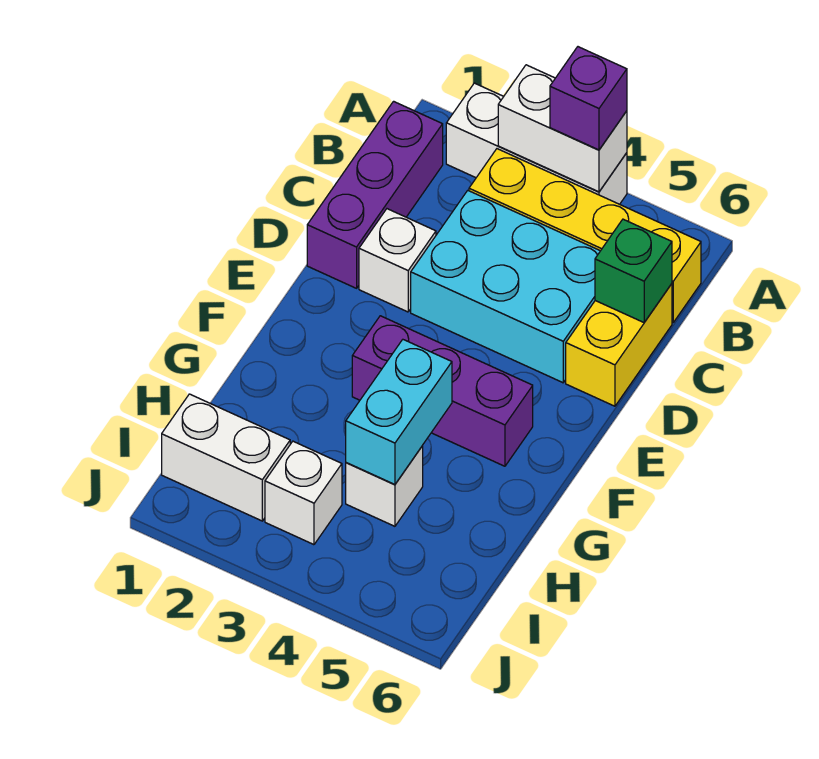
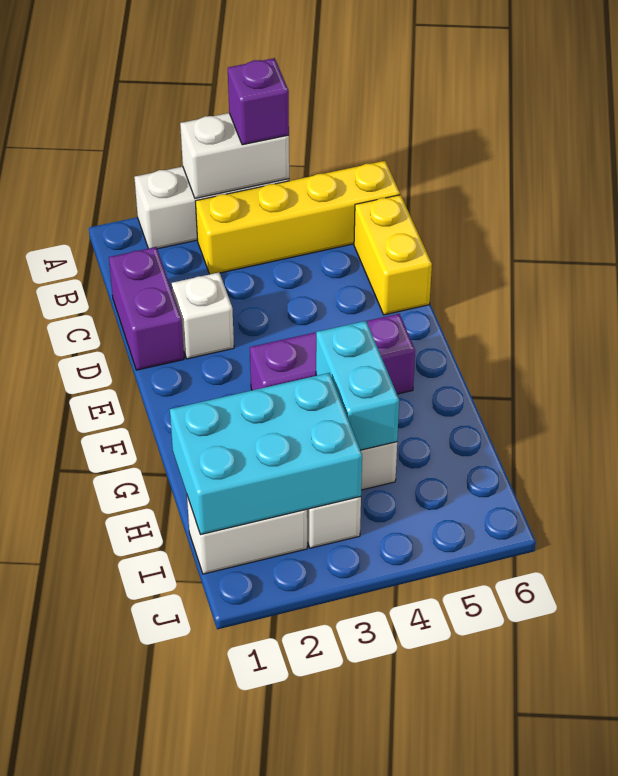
purple brick B1:D1 level 1 -> purple brick C1:D1 level 1
cyan brick C3:D5 level 1 -> cyan brick H1:I3 level 2
green brick C6 level 2 -> none

